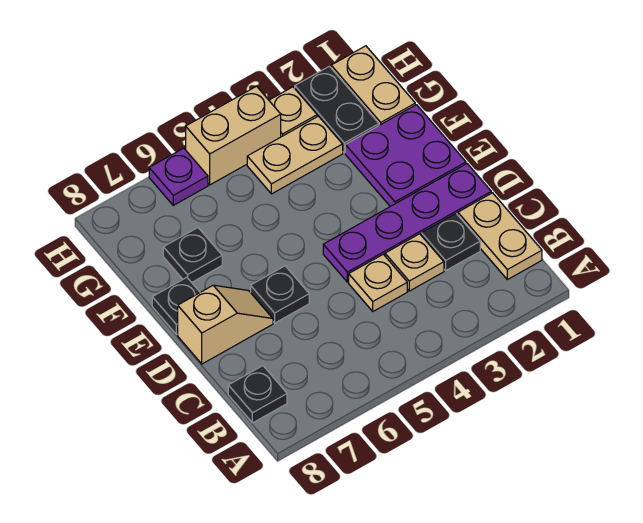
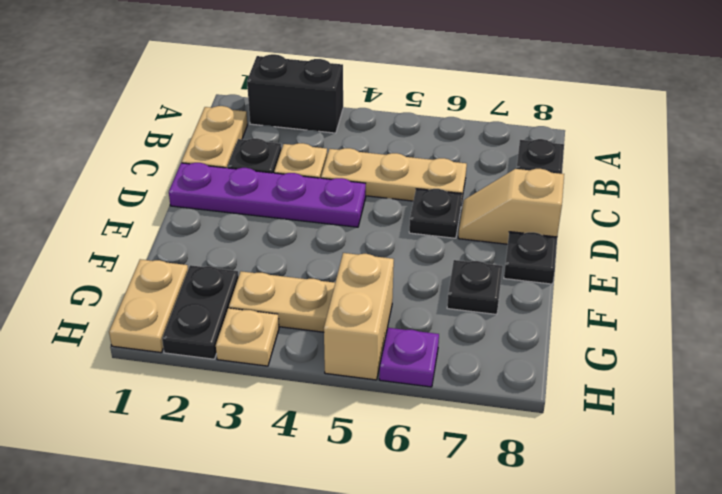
none -> black brick A2:A3 level 1
tan plate C4 level 1 -> tan plate C4:C6 level 1
purple plate E1:F2 level 1 -> none
tan brick H4:H5 level 1 -> tan brick G5:H5 level 1

